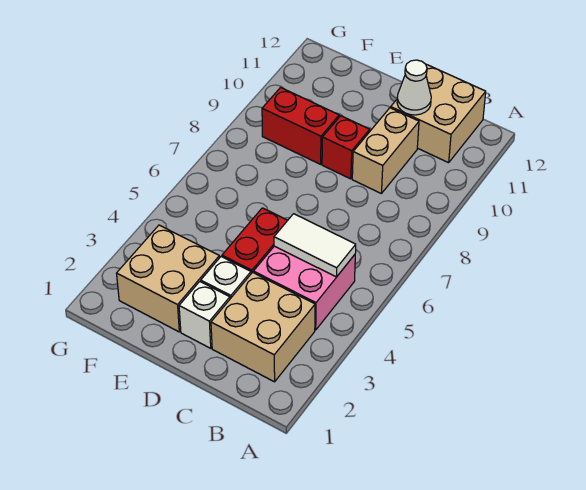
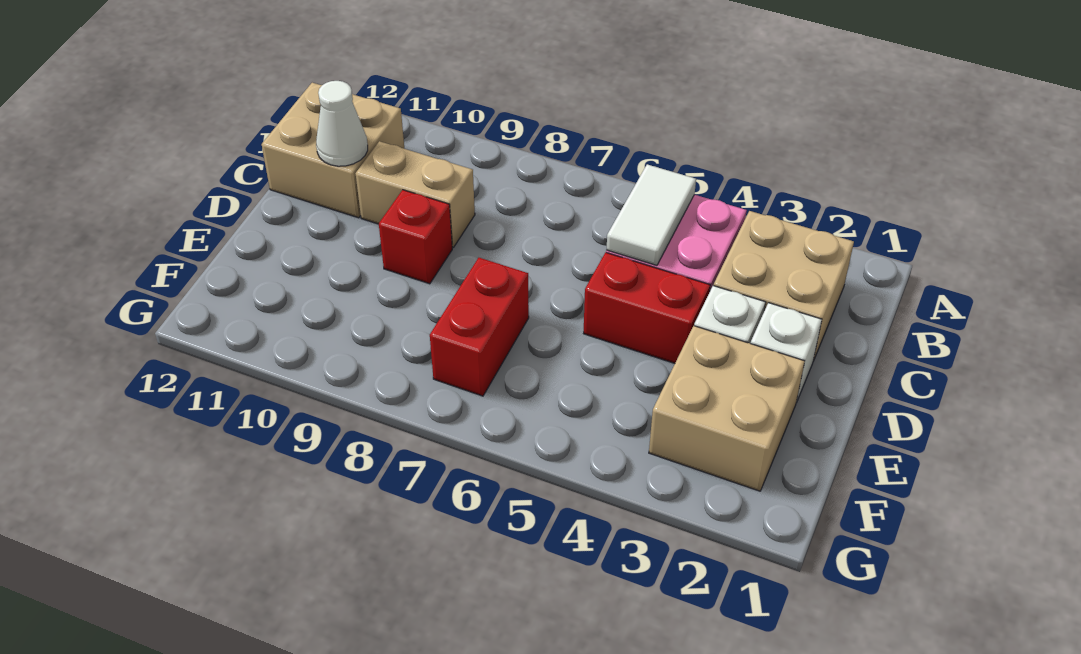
red brick E9:F9 level 1 -> red brick E7:F7 level 1

